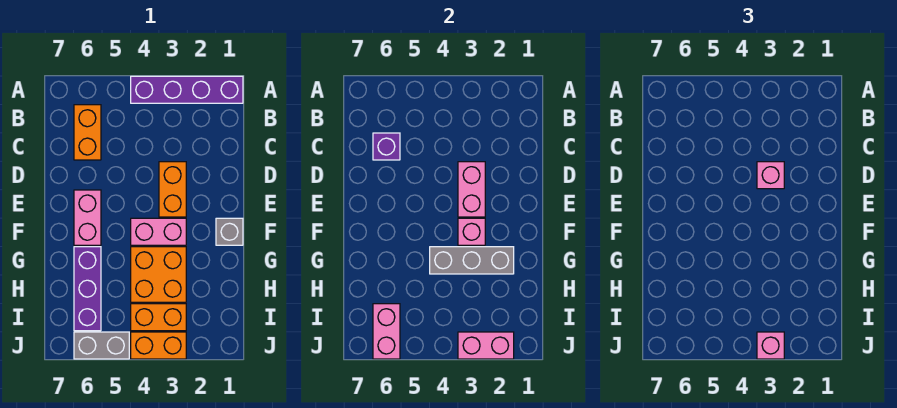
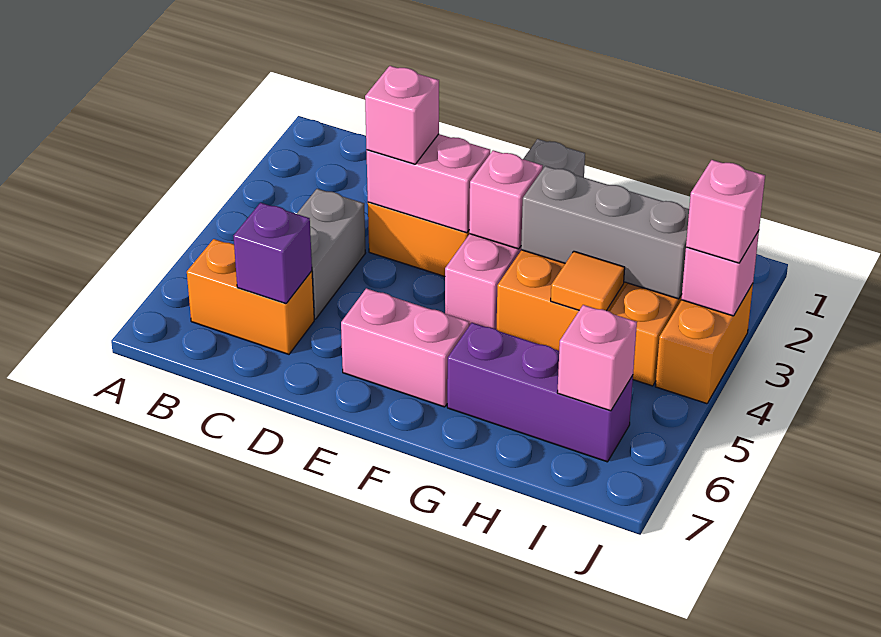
purple brick A1:A4 level 1 -> none
grey brick G2:G4 level 2 -> grey brick G3:I3 level 2
none -> orange tile H4 level 2
pink brick I6:J6 level 2 -> pink brick I6 level 2
pink brick J2:J3 level 2 -> pink brick J3 level 2
grey brick J5:J6 level 1 -> grey brick C4:C5 level 1

